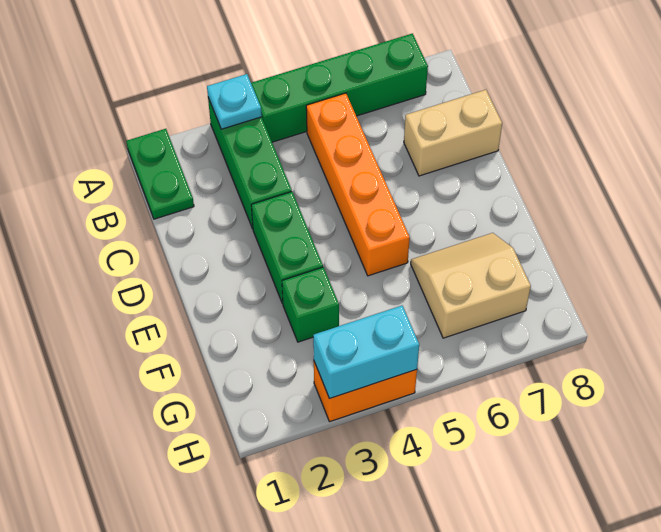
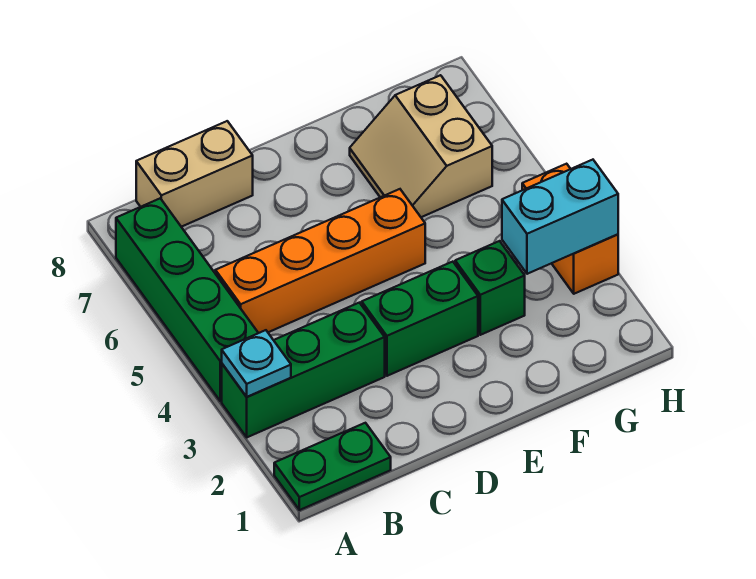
tan brick C7:C8 level 1 -> tan brick B8:C8 level 1
cyan brick H3:H4 level 2 -> cyan brick G3:H3 level 2

